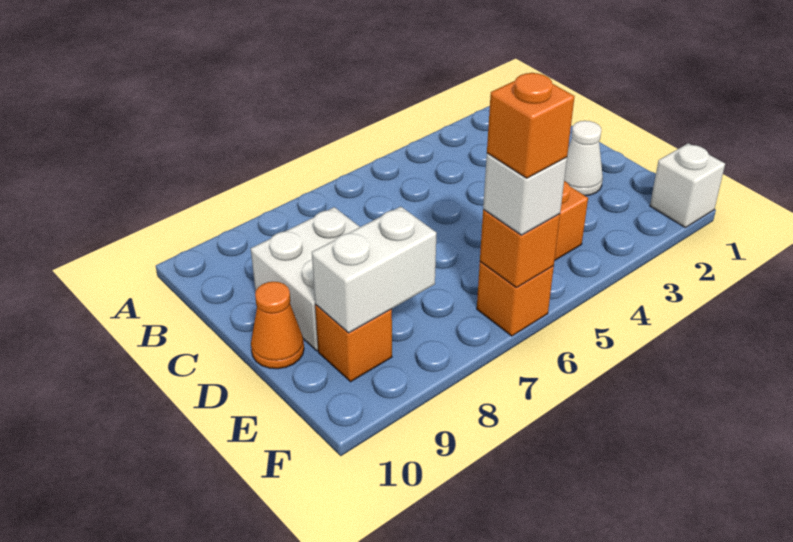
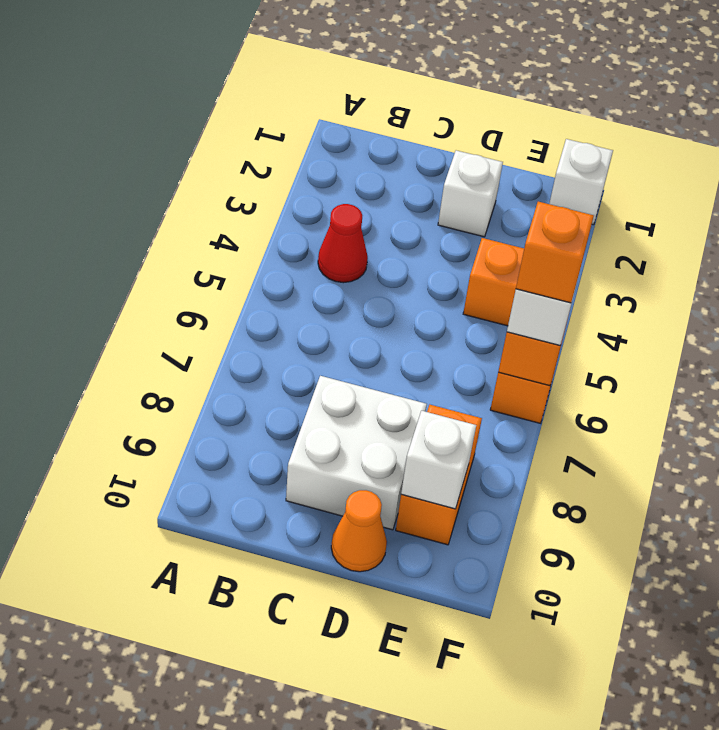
none -> red cone B4 level 1
white cone D2 level 1 -> white brick D2 level 1
white brick E8:E9 level 2 -> white brick E9 level 2
orange brick E9 level 1 -> orange brick E8:E9 level 1

